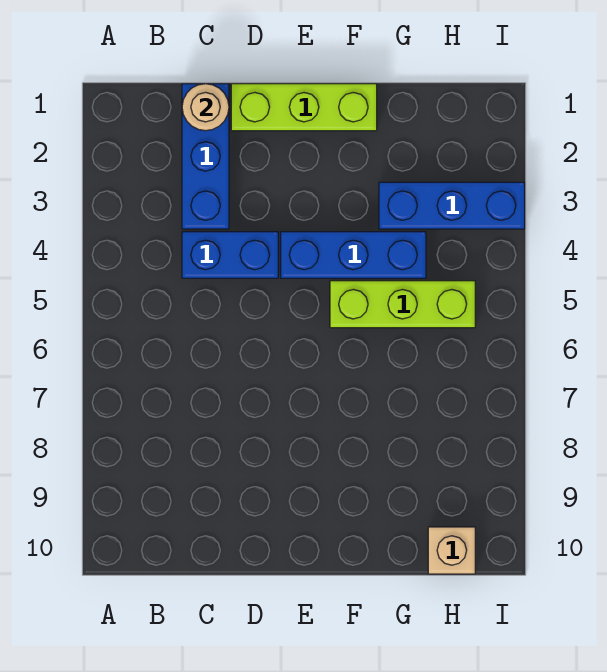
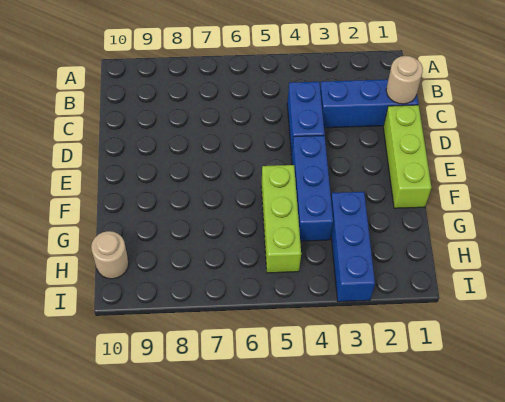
tan brick H10 level 1 -> tan round brick H10 level 1

